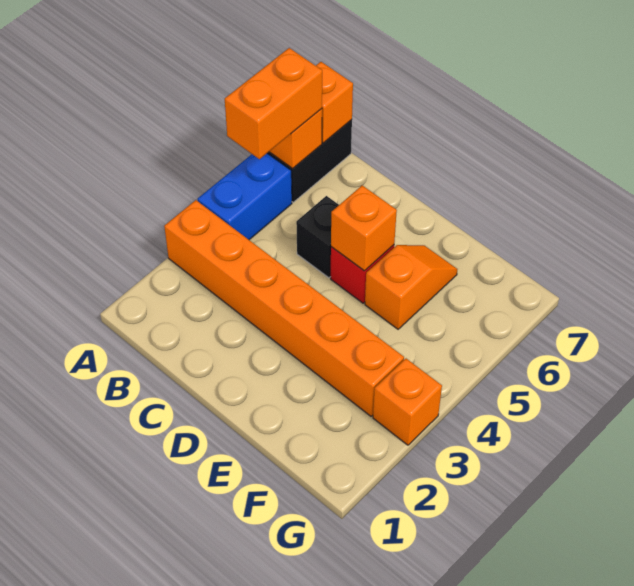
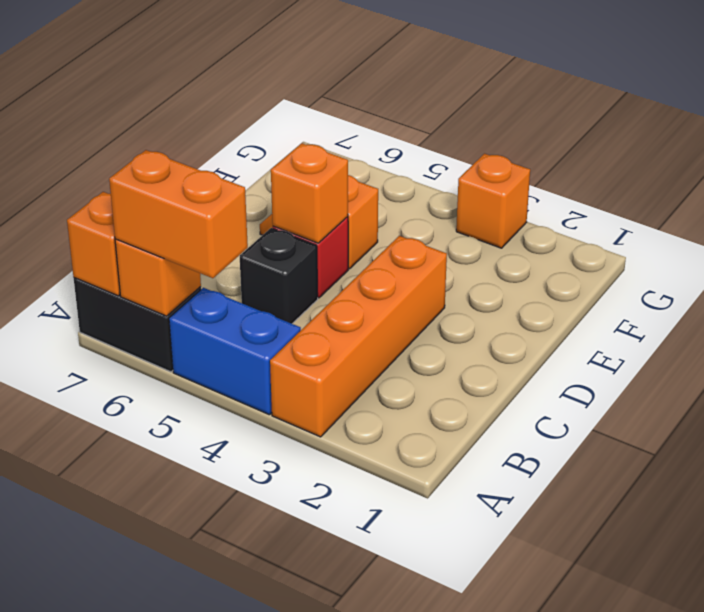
orange brick A3:F3 level 1 -> orange brick A3:D3 level 1

